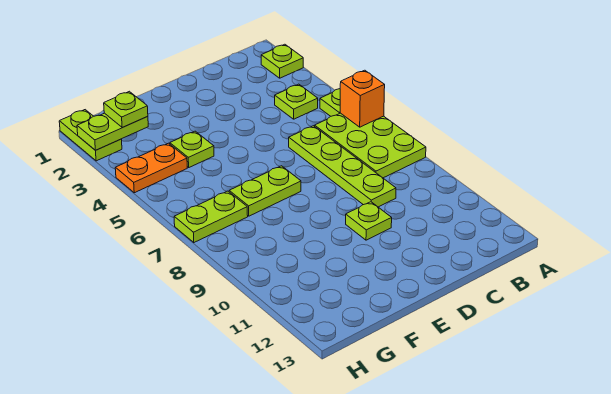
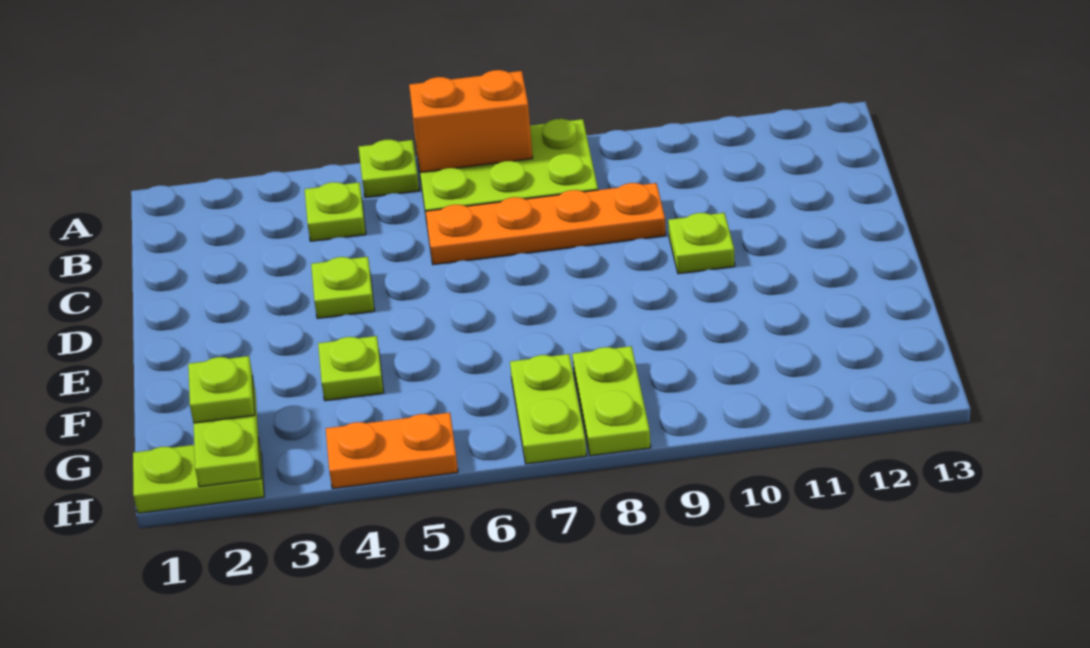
lime plate A2 level 1 -> lime plate D4 level 1
orange brick A6 level 2 -> orange brick A6:A7 level 2
lime plate C6:C9 level 1 -> orange plate C6:C9 level 1
lime plate E7:F7 level 1 -> lime plate G8:H8 level 1
orange plate G4:H4 level 1 -> orange plate H4:H5 level 1

